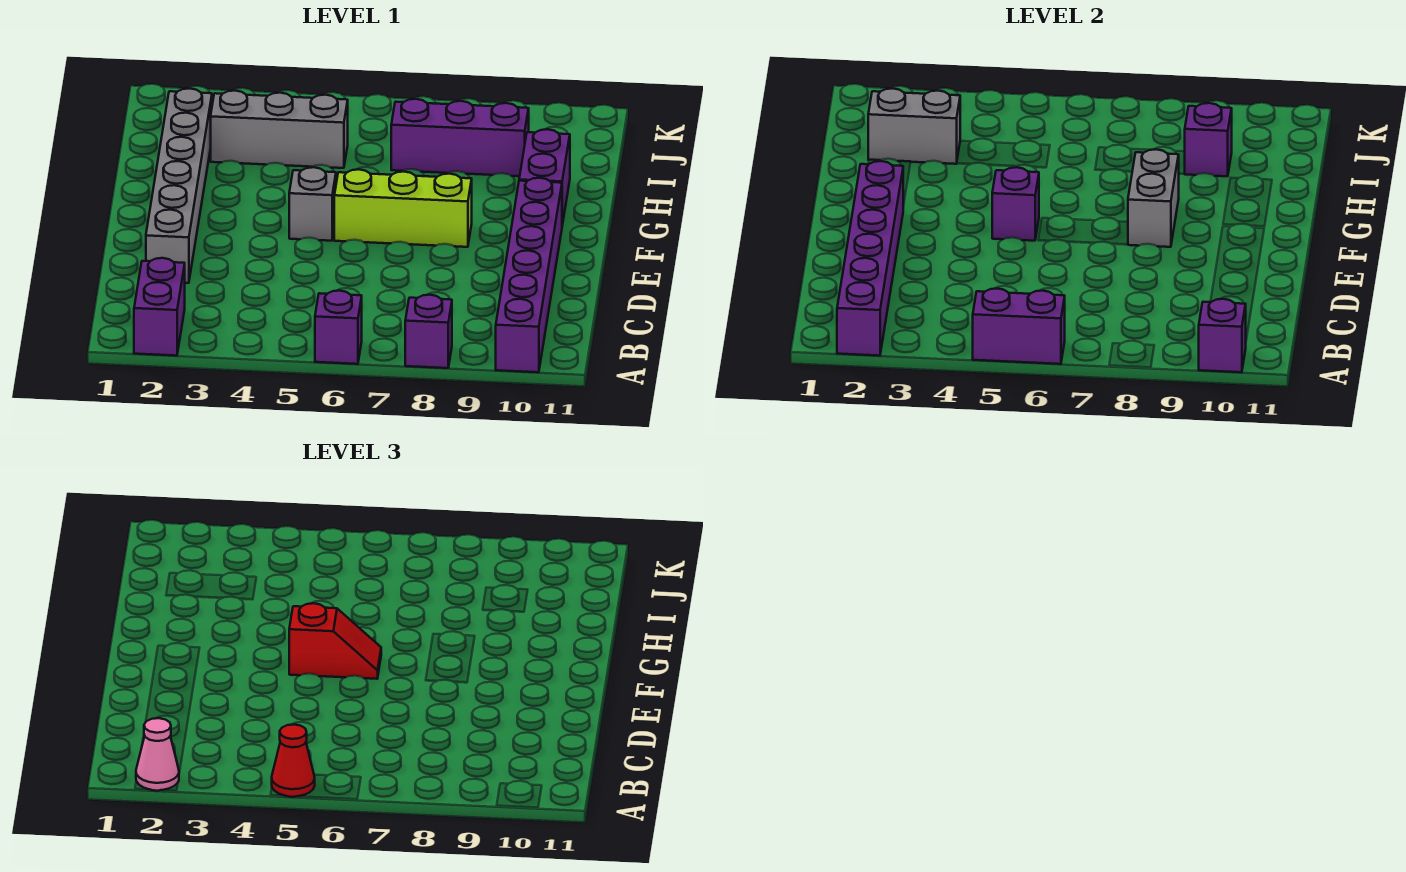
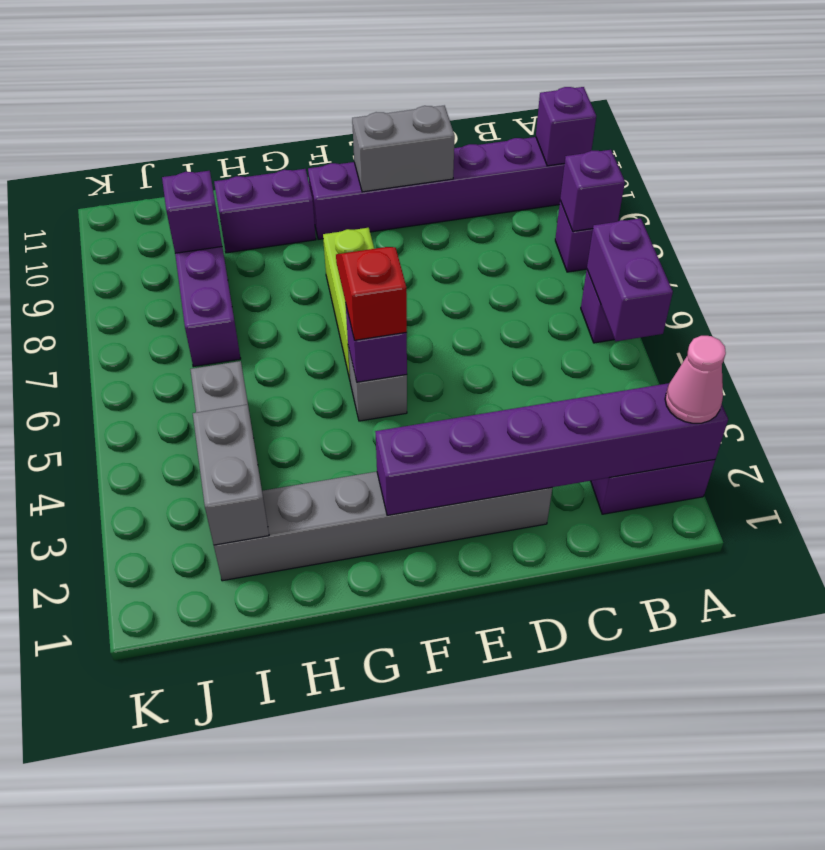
red cone A5 level 3 -> none
none -> purple brick A8 level 2
grey brick F8:G8 level 2 -> grey brick D10:E10 level 2

